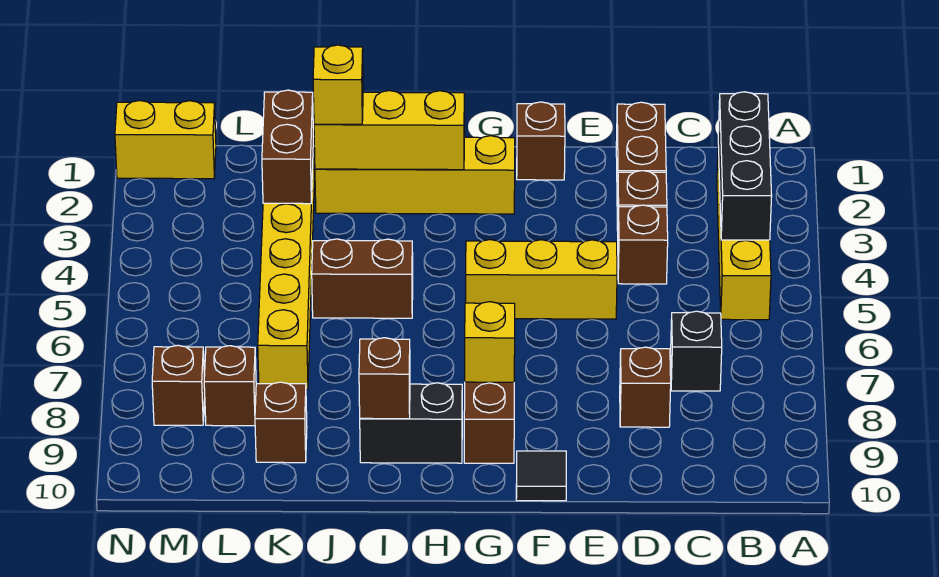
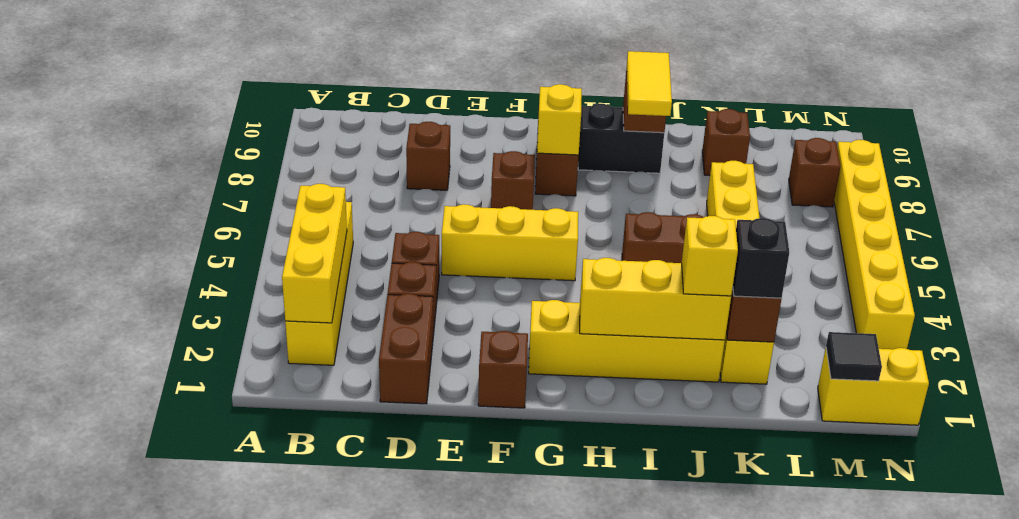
black brick B2:B4 level 2 -> yellow brick B2:B4 level 2
black brick C7 level 1 -> black brick K2 level 3
black tile F10 level 1 -> black tile M1 level 2
none -> yellow tile I8:I9 level 3
brown brick L8 level 1 -> brown brick F7 level 1
none -> yellow brick N3:N8 level 1

